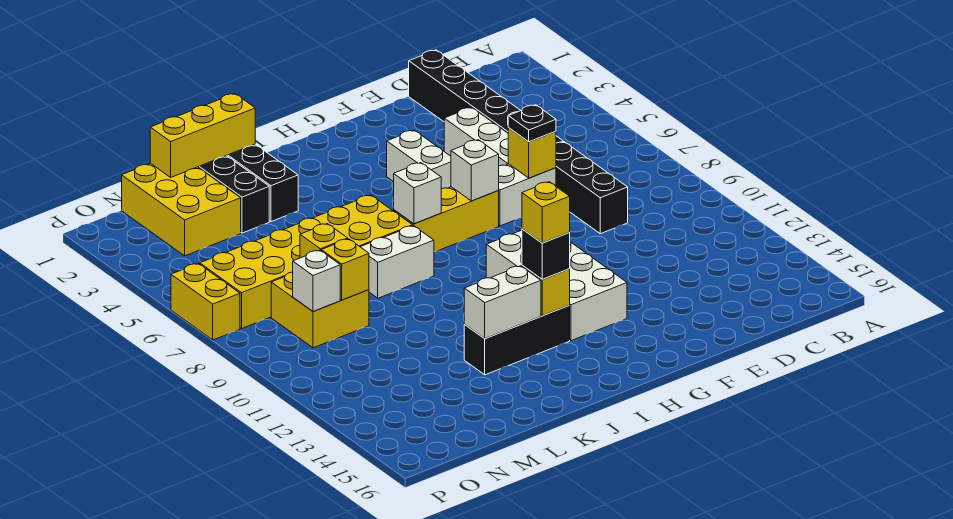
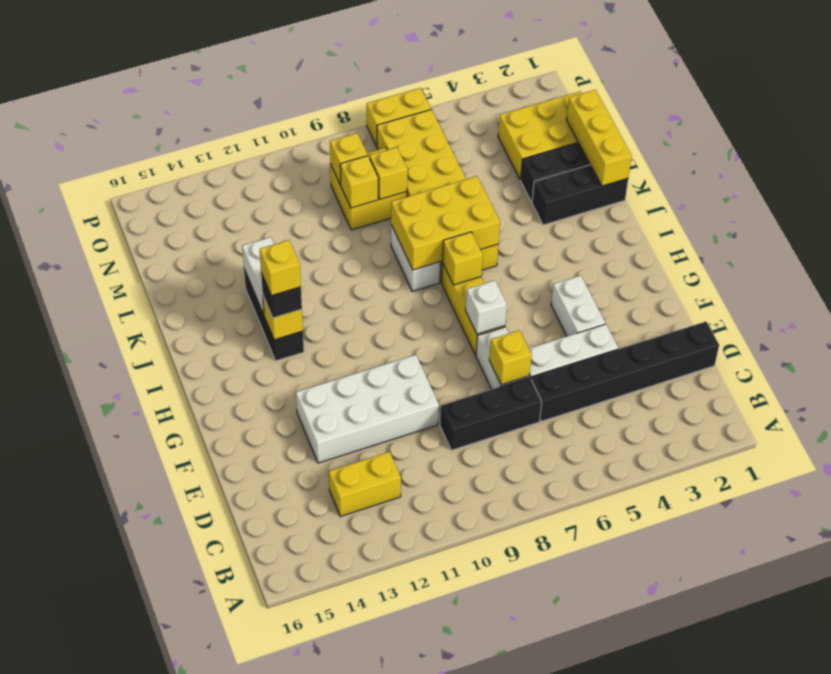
none -> yellow brick C12:C13 level 1
black plate E7 level 3 -> none
white brick G4:G5 level 1 -> white brick F4:G4 level 1
white brick G10:H13 level 1 -> white brick E10:F13 level 1
white brick I7 level 2 -> yellow brick I7 level 2
none -> yellow brick J6:K8 level 2
white brick N9 level 2 -> yellow brick N9 level 2

